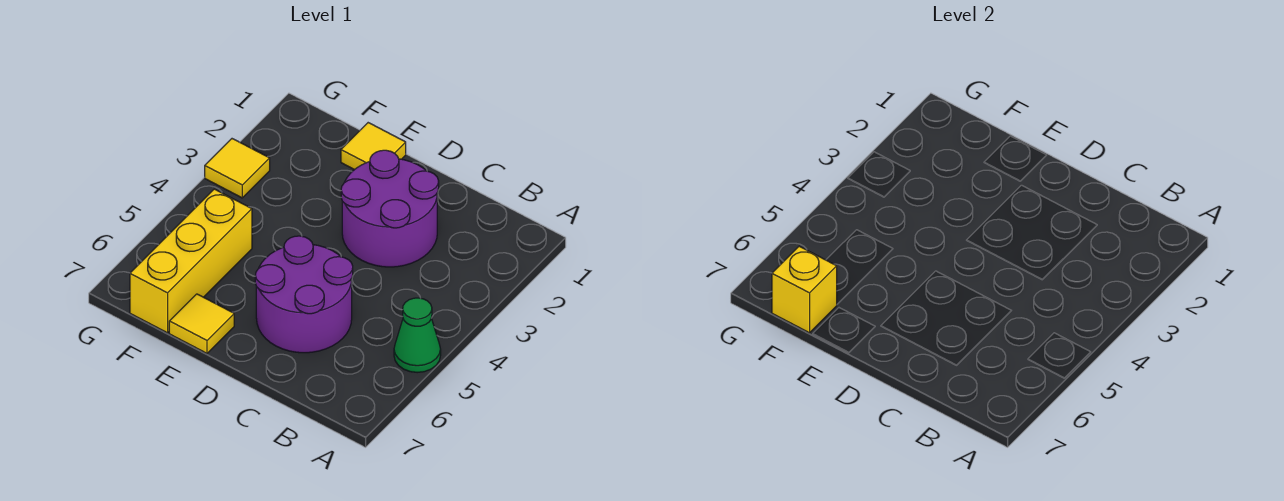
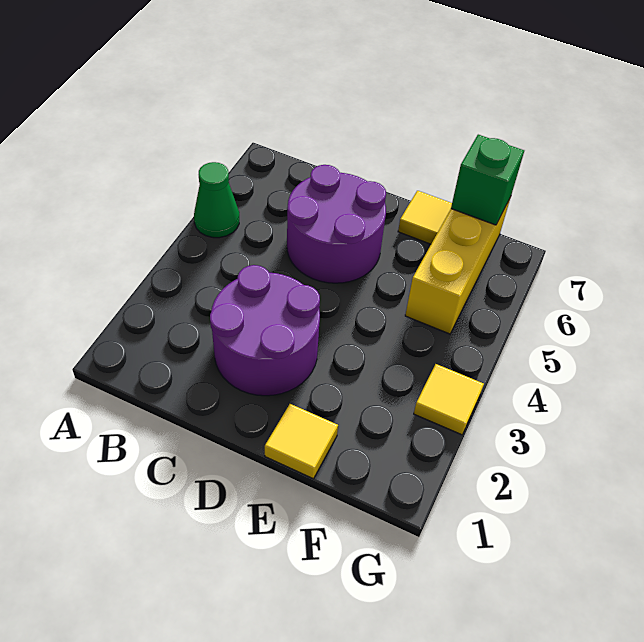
yellow brick F7 level 2 -> green brick F7 level 2

